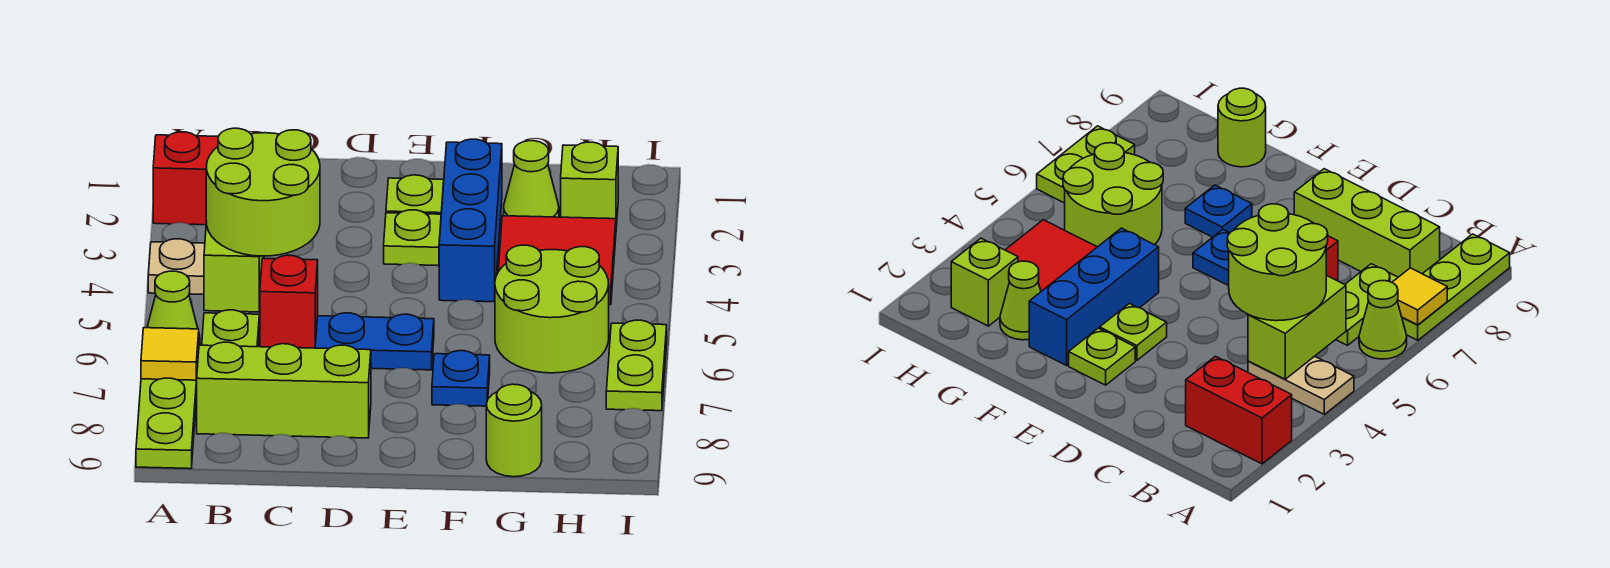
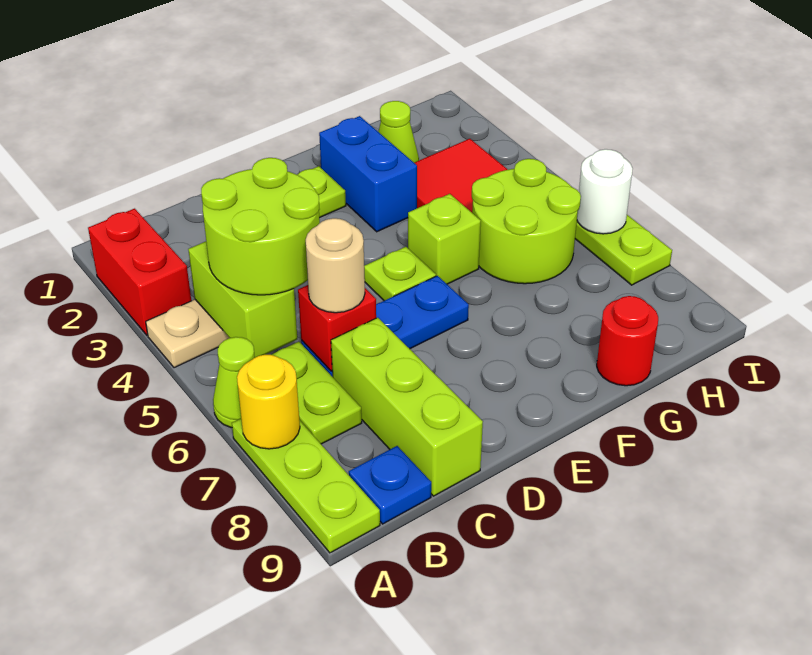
red brick A2:B2 level 1 -> red brick A2:A3 level 1
yellow tile A7 level 2 -> yellow round brick A7 level 2
lime brick B8:D8 level 1 -> lime brick C7:C9 level 1
none -> tan round brick C6 level 3
lime plate E3 level 1 -> lime plate E5 level 1
blue brick F2:F4 level 1 -> blue brick F2:F3 level 1
blue plate F7 level 1 -> blue plate B9 level 1
lime round brick G9 level 1 -> red round brick G9 level 1
lime brick H2 level 1 -> lime brick F5 level 1
none -> white round brick I6 level 2

